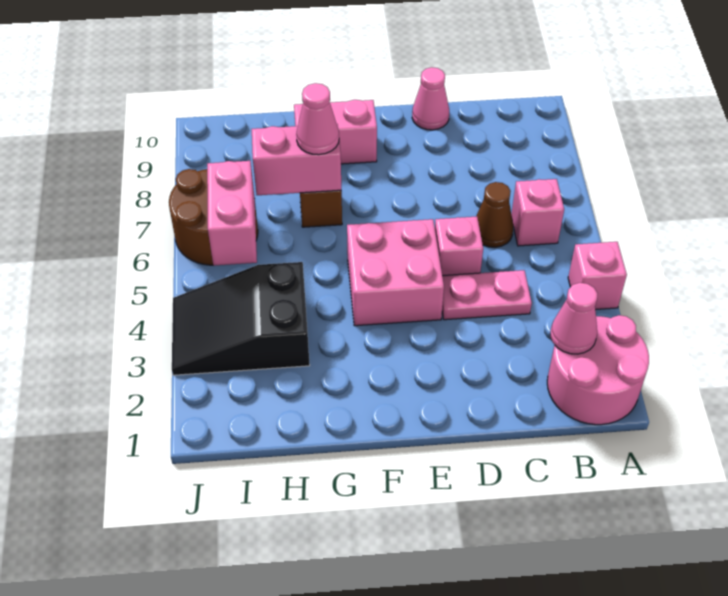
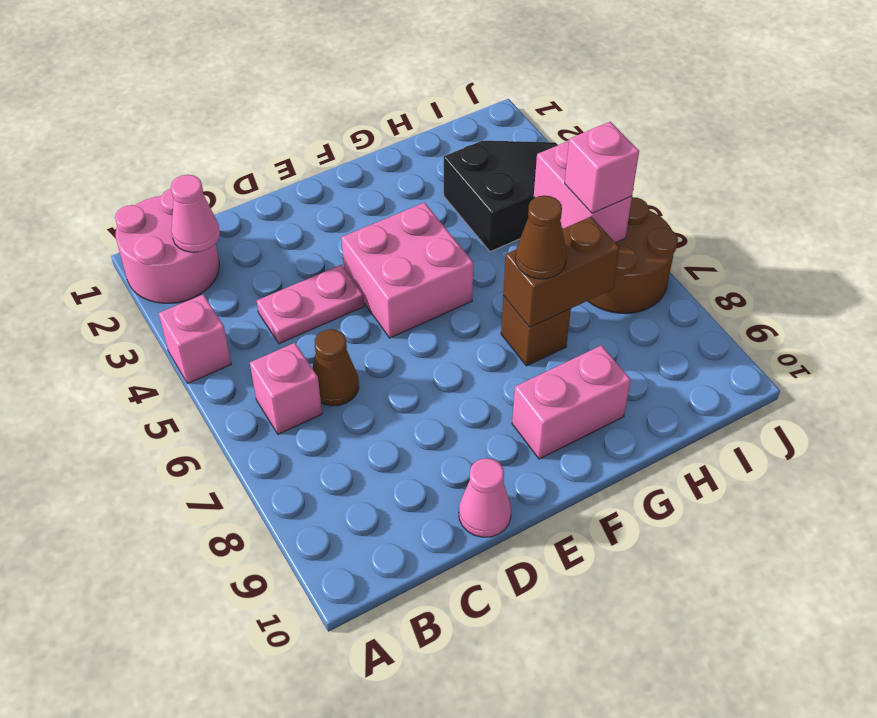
pink brick D5 level 1 -> pink brick I6 level 3
pink brick G7:H7 level 2 -> brown brick G7:H7 level 2
pink cone G7 level 3 -> brown cone G7 level 3

